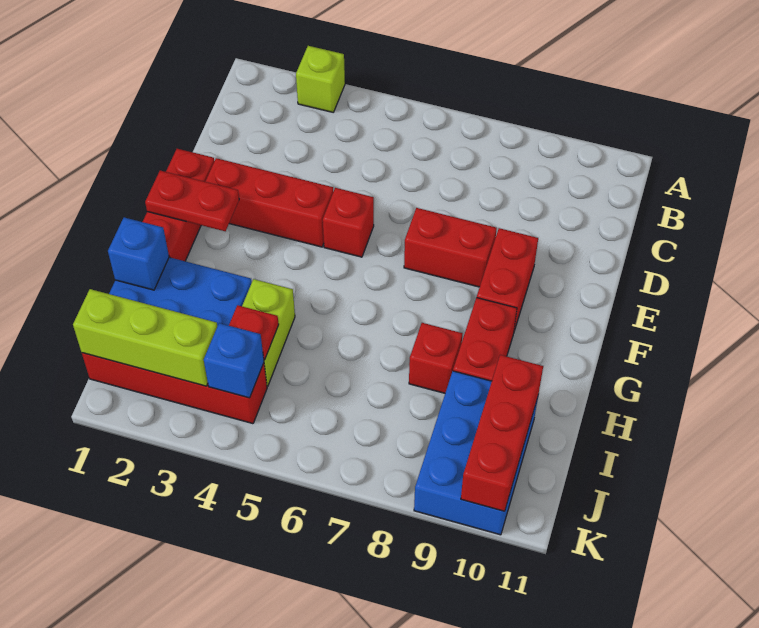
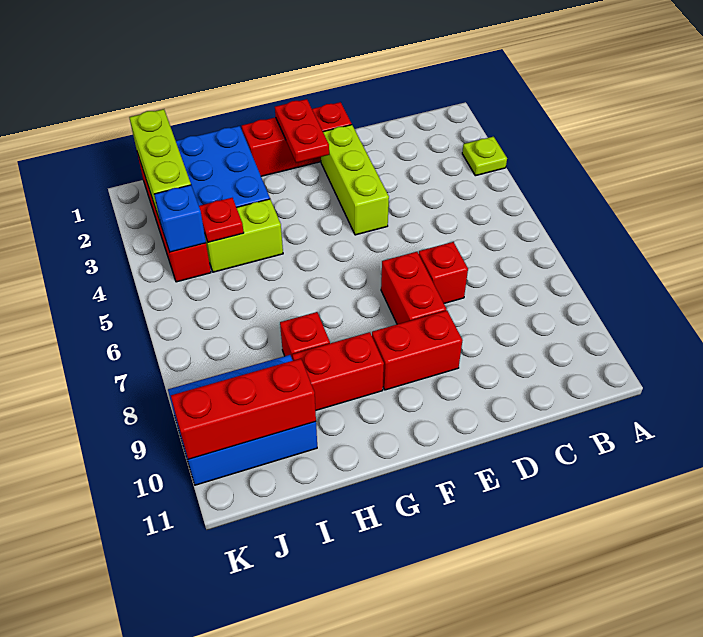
lime brick A3 level 1 -> lime plate A3 level 1
red brick E2:E4 level 1 -> lime brick E2:E4 level 1
red brick E5 level 1 -> red brick D7 level 1
blue brick H1 level 2 -> none

